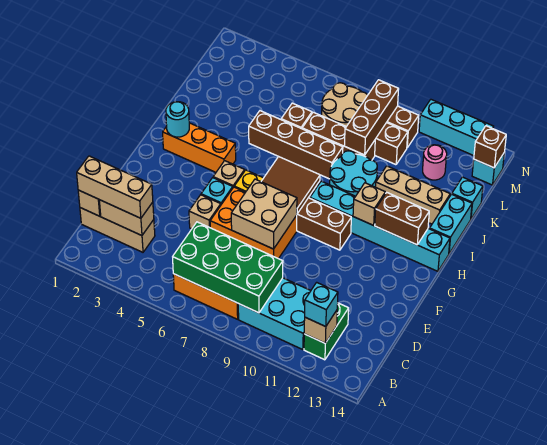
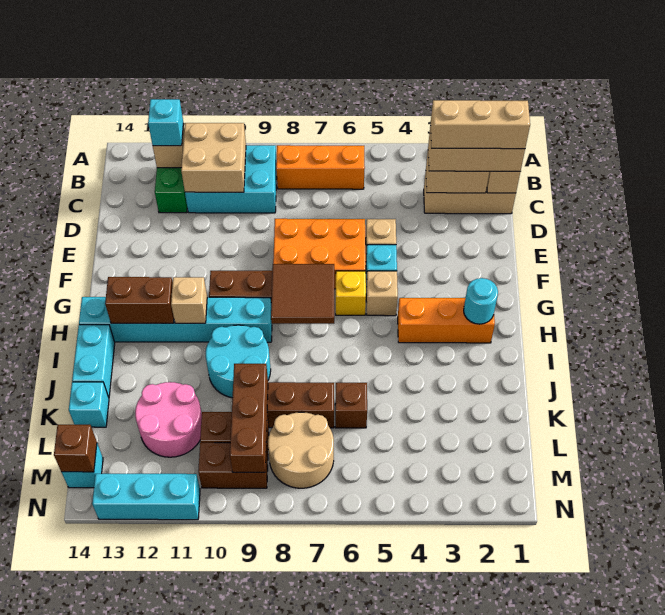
green brick B6:C9 level 2 -> none
tan brick E7:F8 level 2 -> tan brick B10:C11 level 2
brown brick J5:J8 level 1 -> none
tan brick J11:J13 level 1 -> tan brick C1:C3 level 4
pink round brick L12 level 1 -> pink round brick K11:L12 level 1

